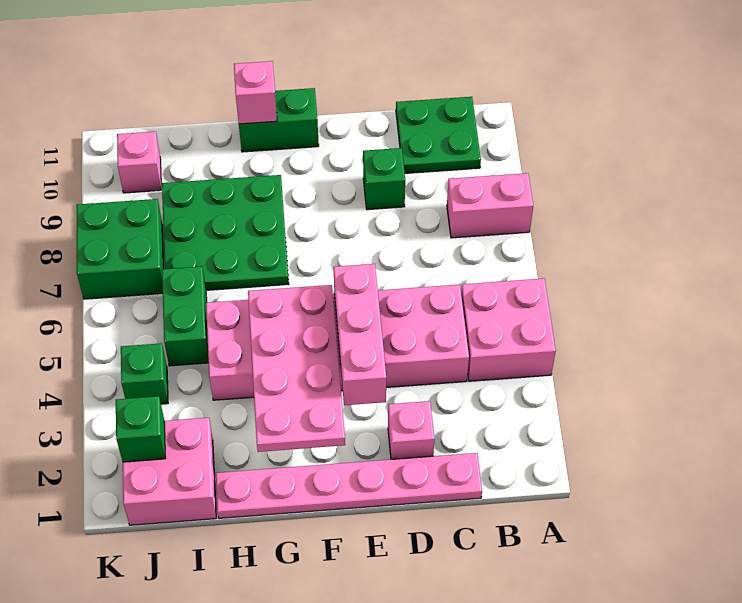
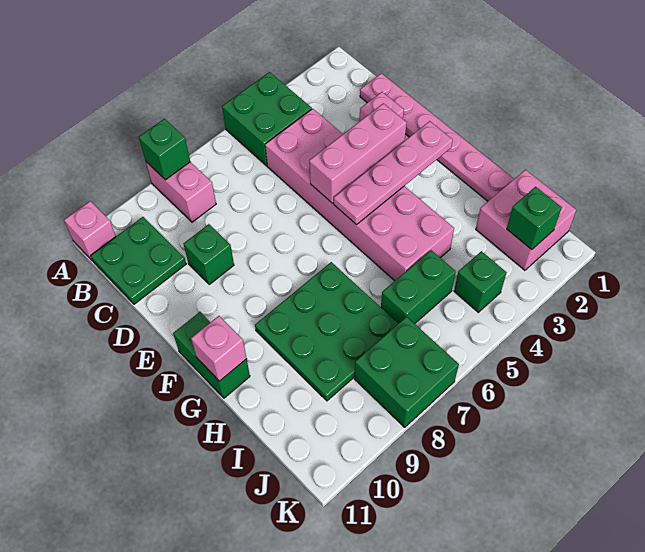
pink brick A4:B5 level 1 -> green brick A4:B5 level 1
none -> green brick A8 level 2
pink plate F2:G5 level 2 -> pink plate F2:F5 level 2
pink brick J10 level 1 -> pink brick A11 level 1

